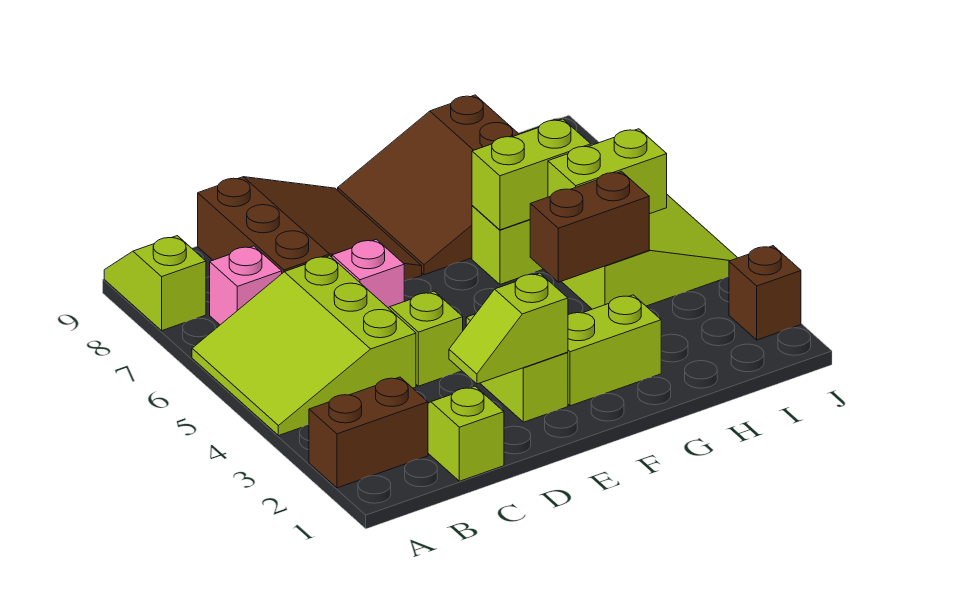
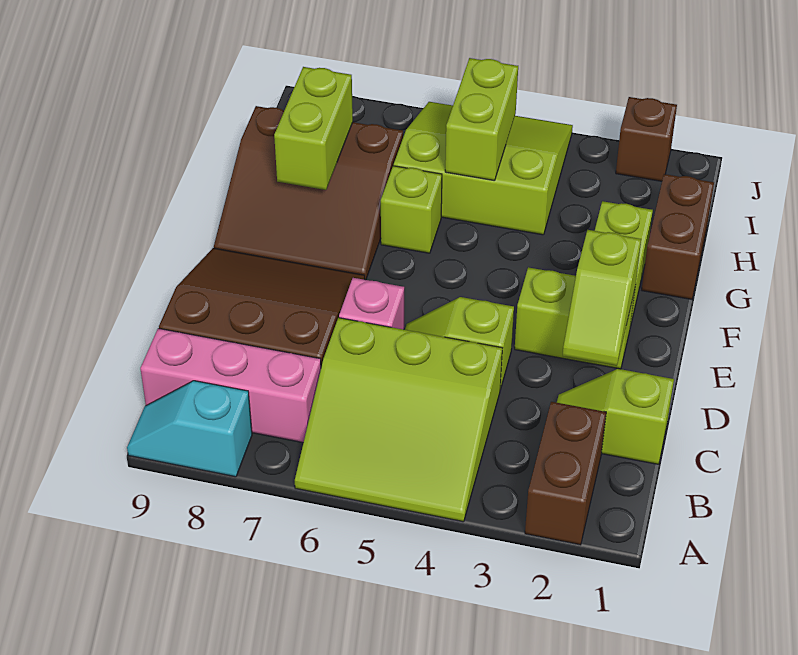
lime slope A8:A9 level 1 top 8 -> cyan slope A8:A9 level 1 top 8
pink brick B7 level 1 -> pink brick B7:B9 level 1
brown brick G4:H4 level 2 -> brown brick G1:H1 level 1
lime brick G6:H6 level 2 -> lime brick G8:H8 level 2

